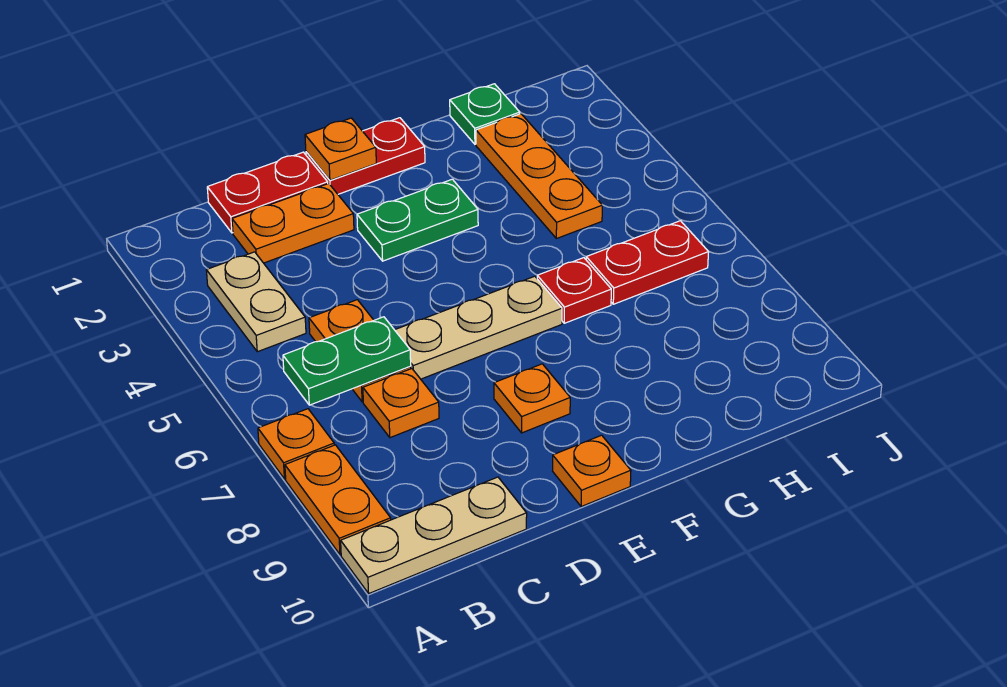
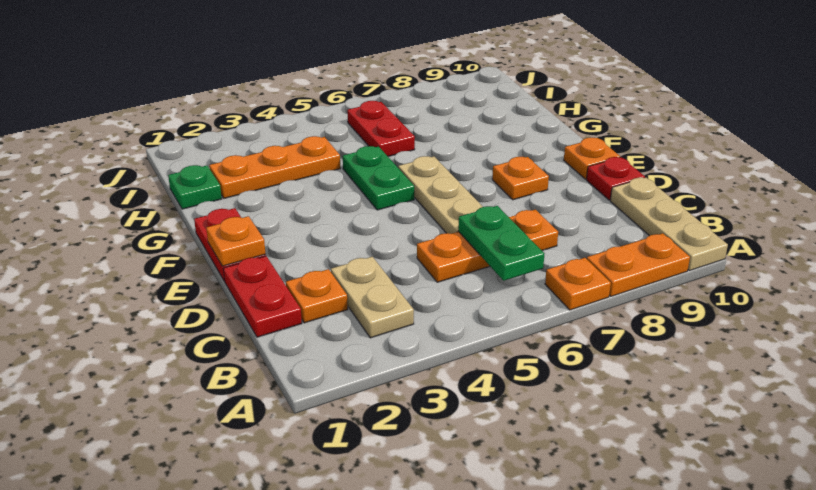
tan plate B3:B4 level 1 -> tan plate B3:C3 level 1
orange plate C2:D2 level 1 -> orange plate C2 level 1
green plate E3:F3 level 1 -> green plate F5:G5 level 1
red plate G6 level 1 -> red plate D10 level 1

